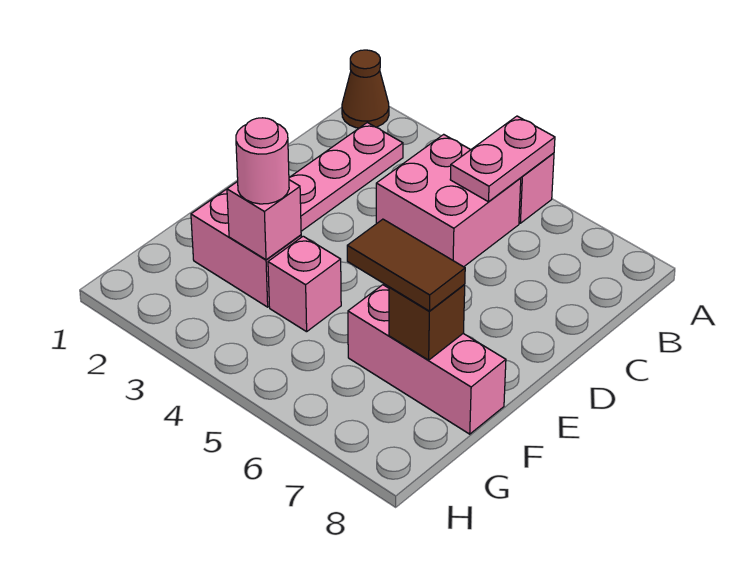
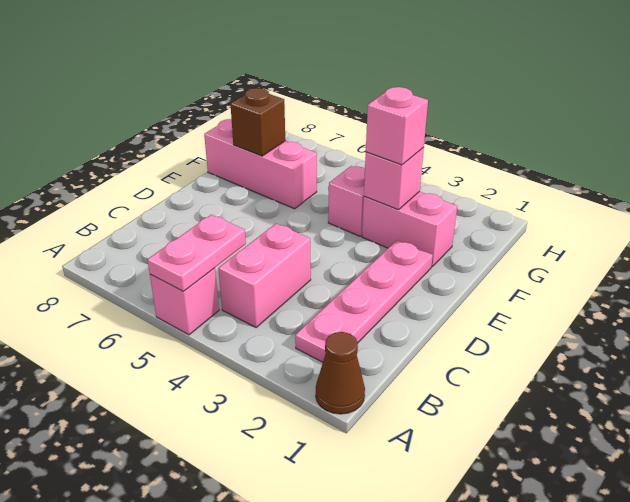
pink brick B4:C5 level 1 -> pink brick B4:C4 level 1
pink round brick F3 level 3 -> pink brick F3 level 3
brown tile F6:F7 level 3 -> none

